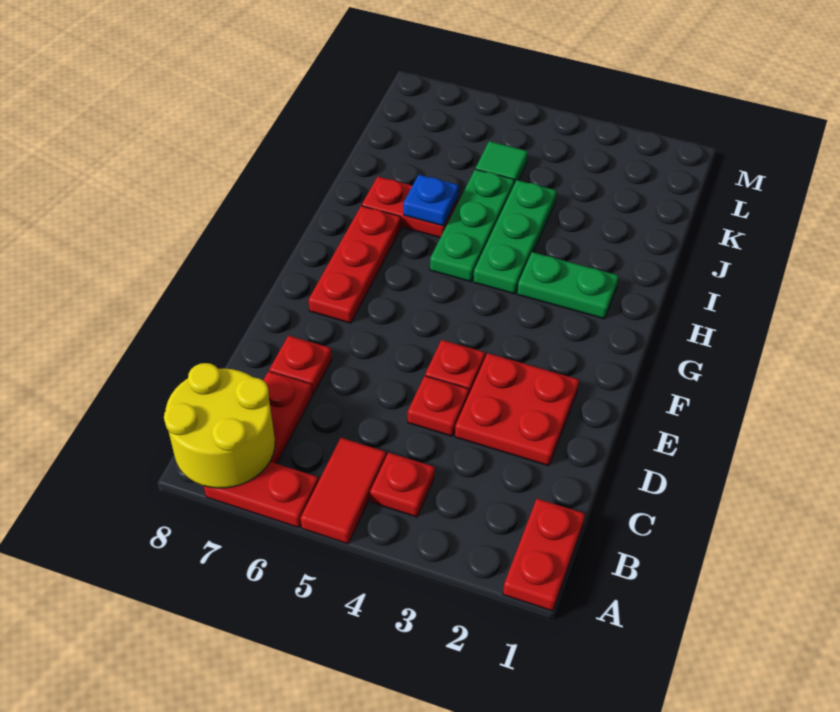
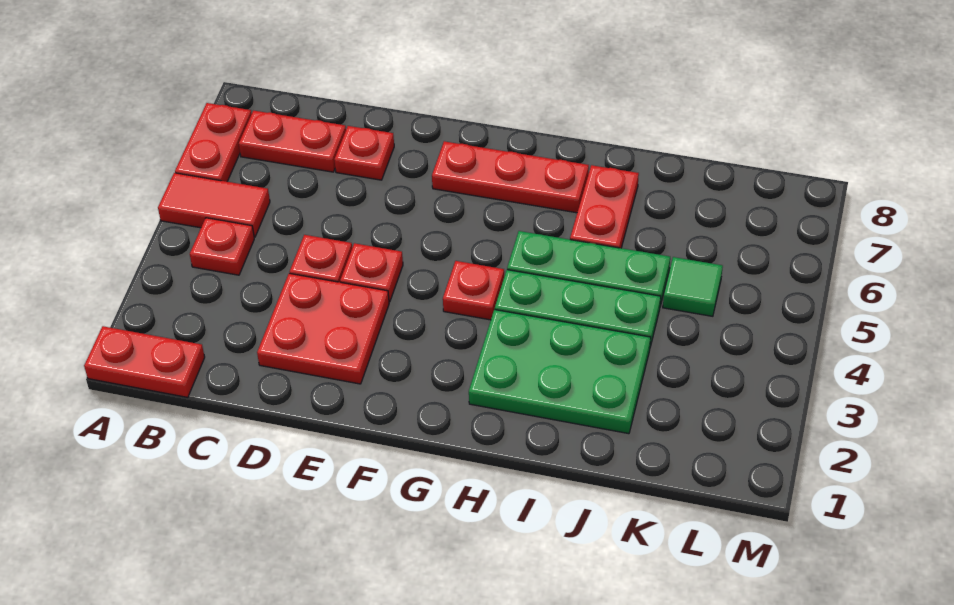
yellow round brick A7:B8 level 2 -> none
none -> red plate G4 level 1
green plate H2:H3 level 1 -> green plate H2:J3 level 1
blue plate I6 level 2 -> none

